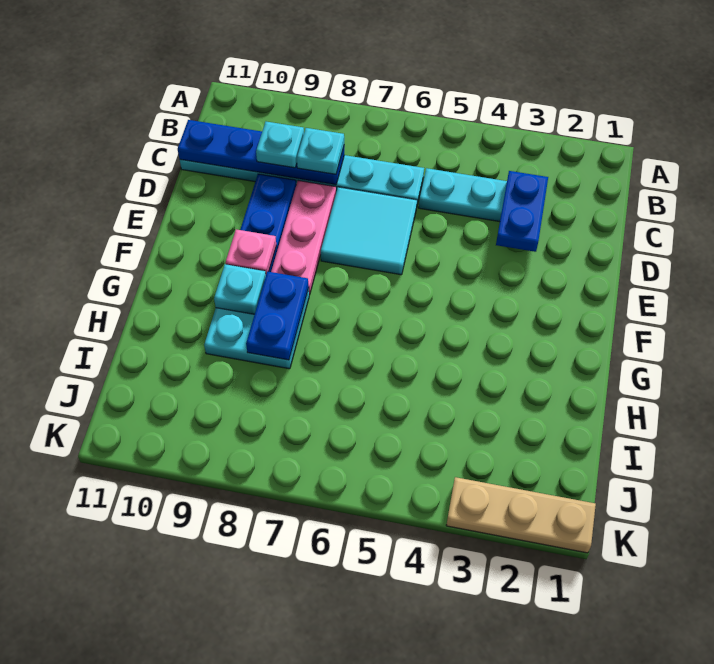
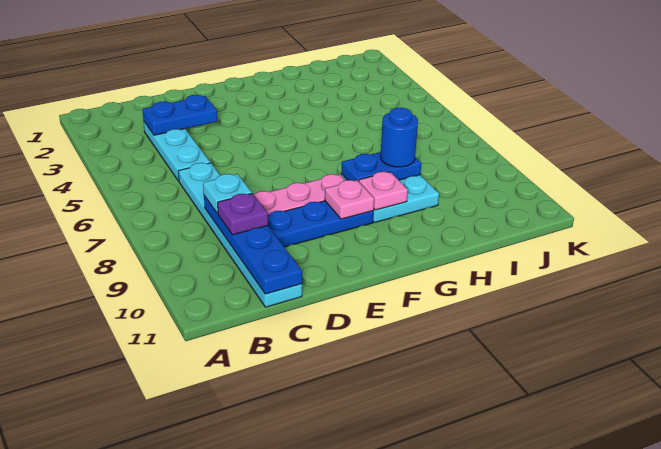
cyan plate C9 level 3 -> purple plate C9 level 3
cyan tile D6:E7 level 1 -> none
cyan plate G9 level 2 -> pink plate G9 level 2
none -> blue round brick H8 level 3
tan plate K1:K3 level 1 -> none

